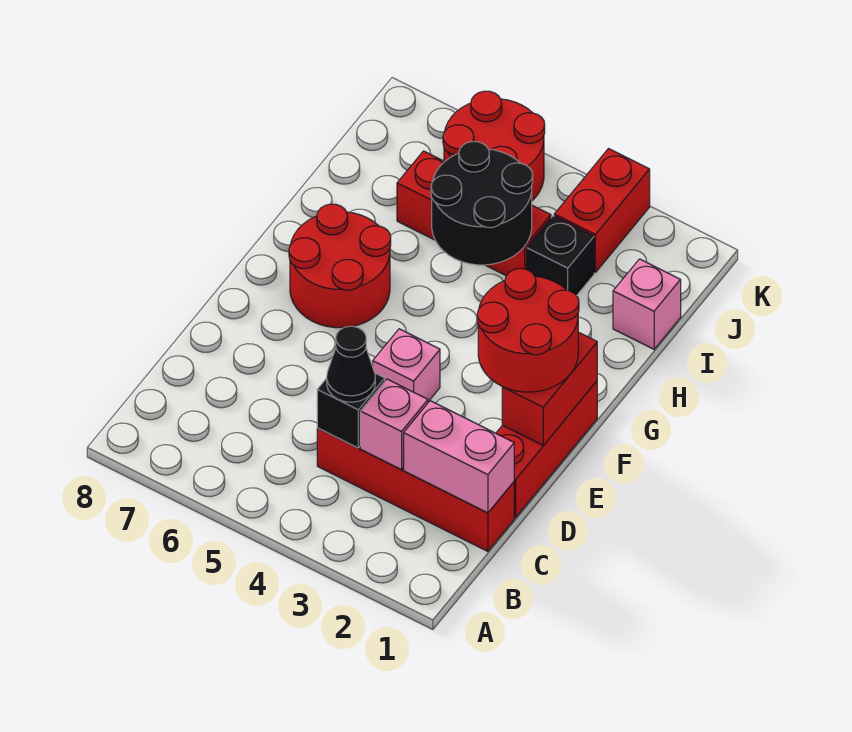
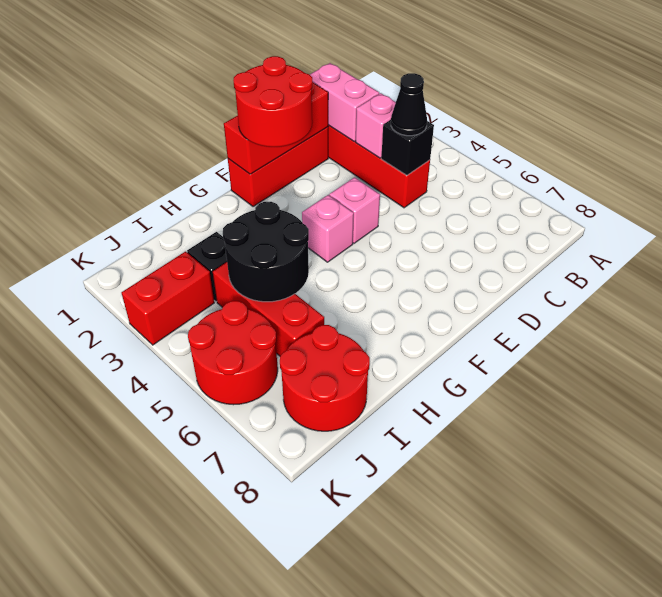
red brick E1:F1 level 2 -> red brick D1:F1 level 2
red round brick F6:G7 level 1 -> red round brick I7:J8 level 1
pink brick I1 level 1 -> pink brick F4 level 1

